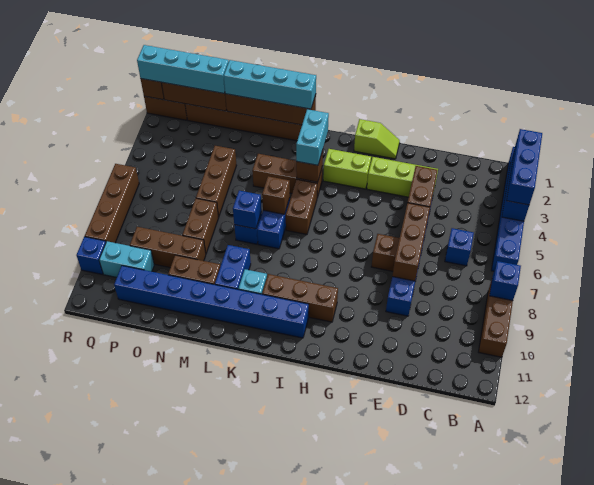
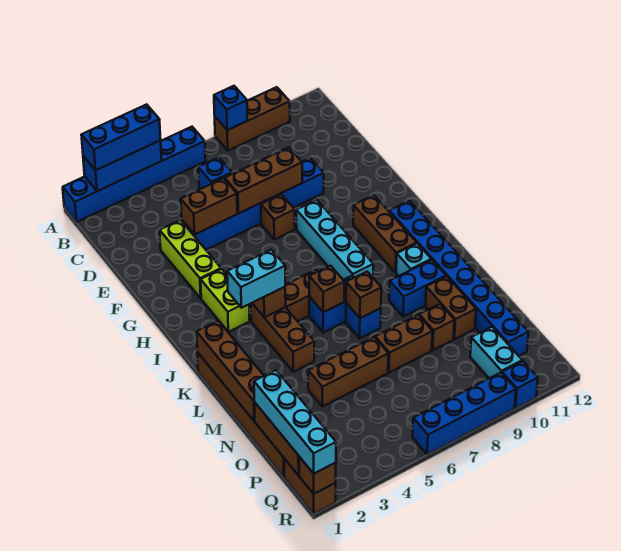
lime slope G1:H1 level 1 top H -> none
cyan brick K1:N1 level 3 -> cyan brick G8:J8 level 1
blue brick L7 level 2 -> brown brick L7 level 2
brown brick N9:P9 level 1 -> brown brick N9 level 1
brown brick R6:R9 level 1 -> blue brick R6:R9 level 1

